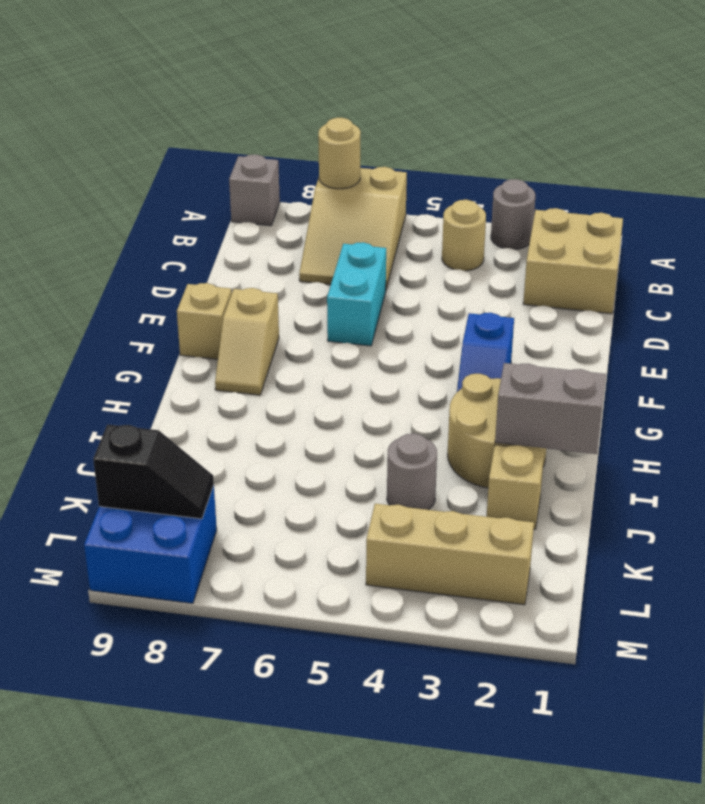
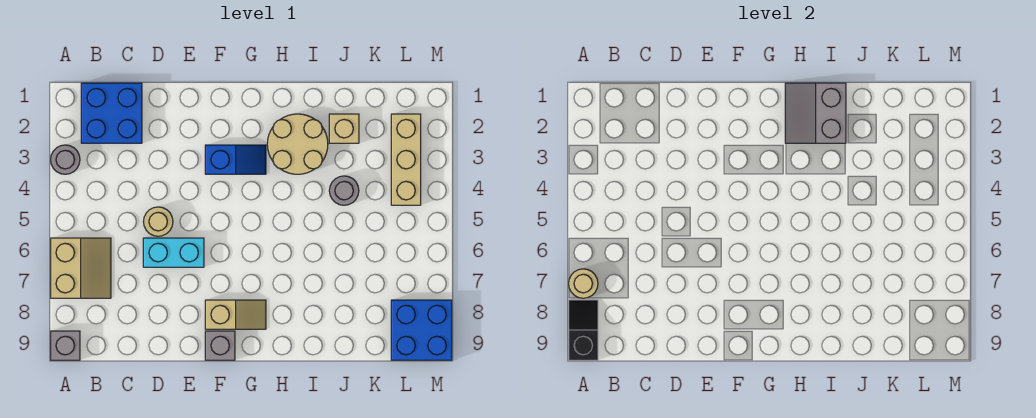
tan slope A6:C7 level 1 top A -> tan slope A6:B7 level 1 top A
tan brick B1:C2 level 1 -> blue brick B1:C2 level 1
tan round brick B4 level 1 -> tan round brick D5 level 1
tan brick F9 level 1 -> grey brick F9 level 1
black slope L8:L9 level 2 top 9 -> black slope A8:A9 level 2 top 9

